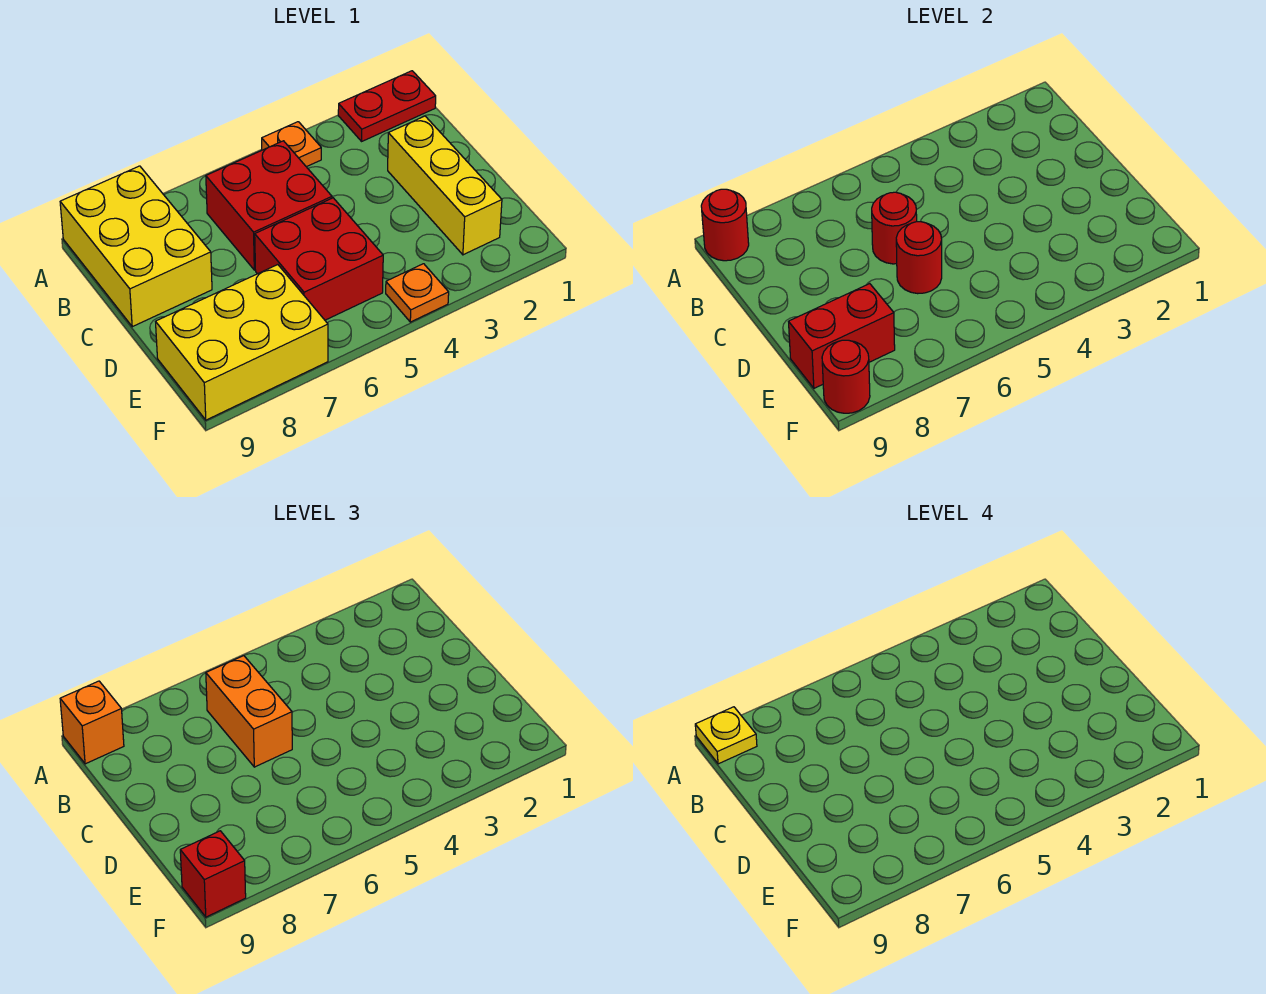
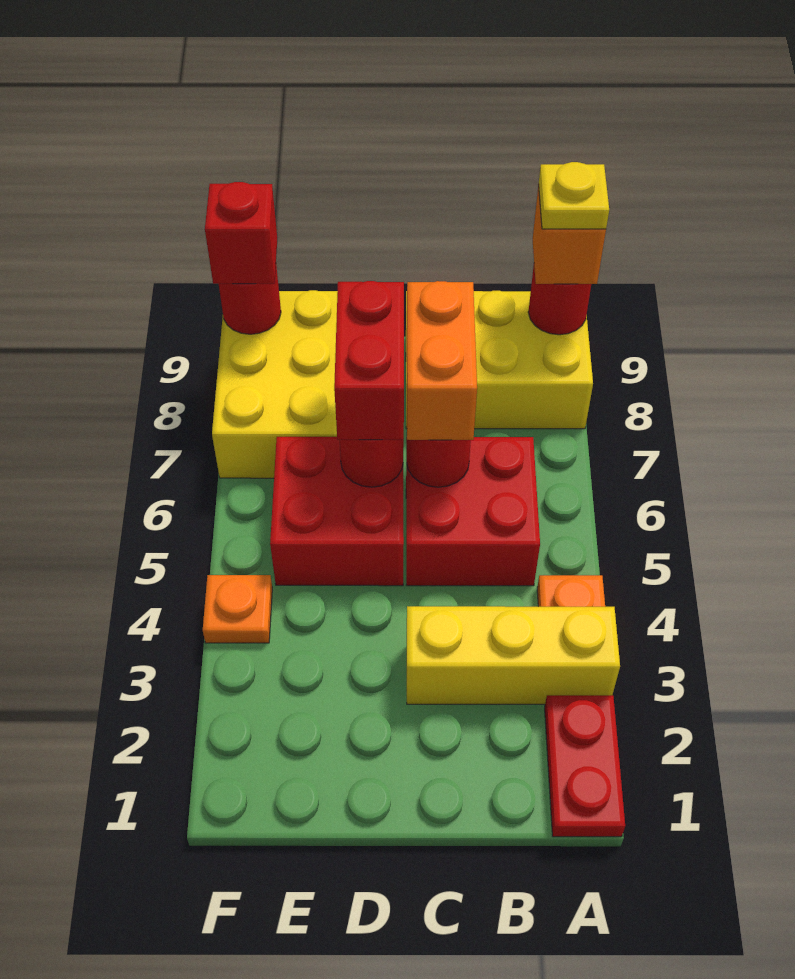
orange brick B6:C6 level 3 -> orange brick C6:C7 level 3
yellow brick C2:E2 level 1 -> yellow brick A3:C3 level 1
red brick E8:E9 level 2 -> red brick D6:D7 level 3

